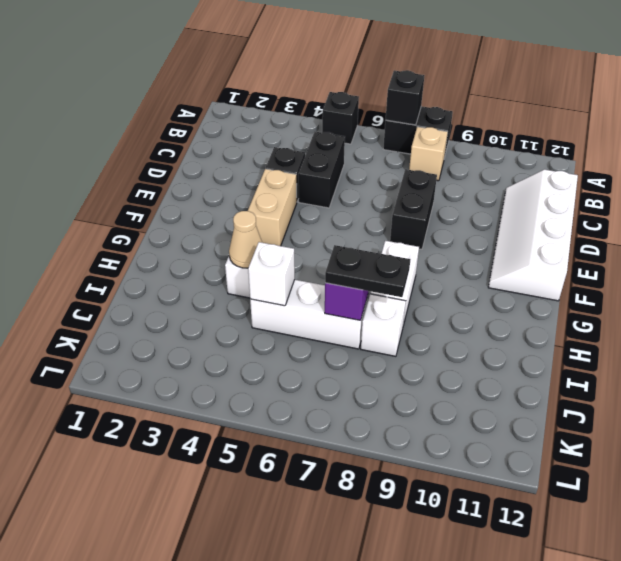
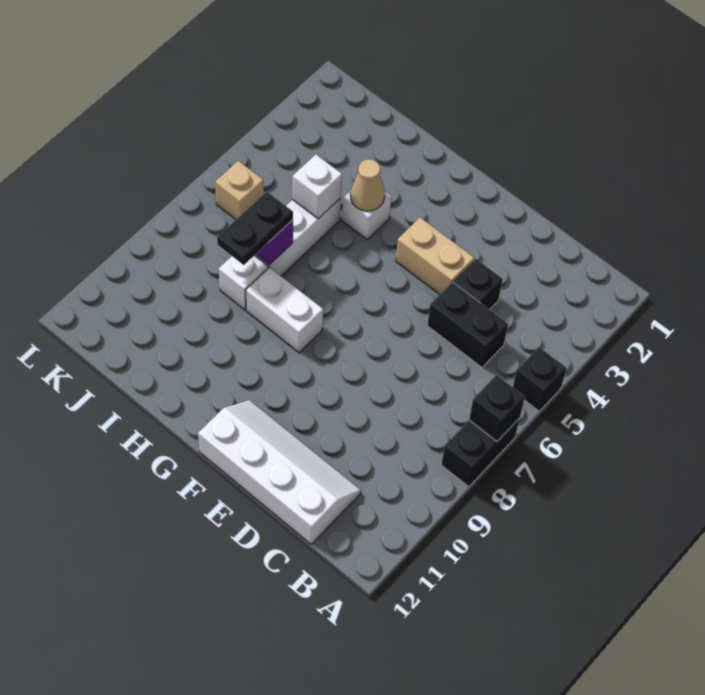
tan brick B8 level 1 -> tan brick K6 level 1
black brick D8:E8 level 1 -> none

